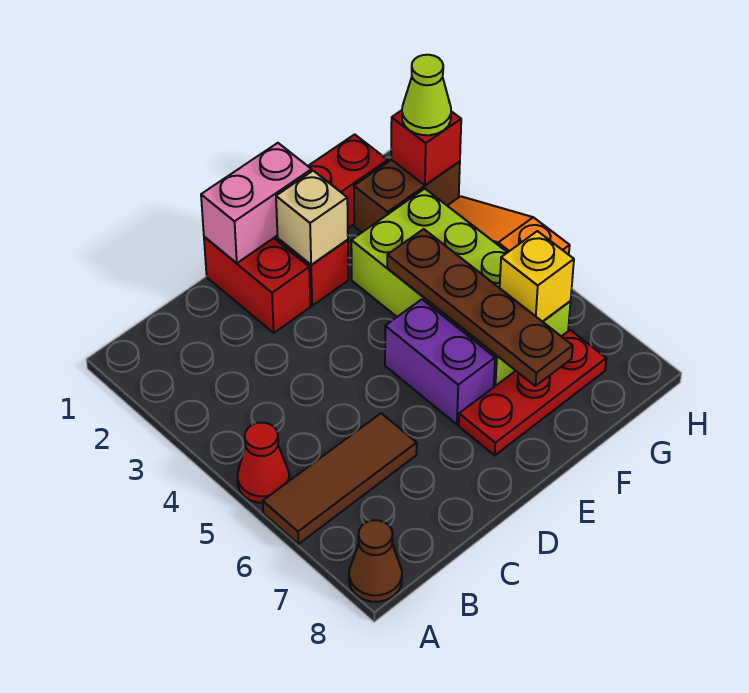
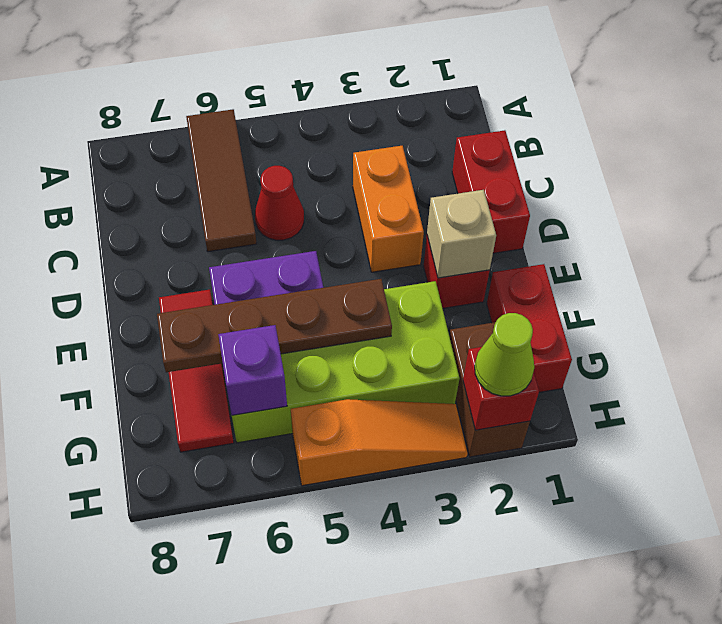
red cone A5 level 1 -> red cone C5 level 1
brown cone A8 level 1 -> none
none -> orange brick C3:D3 level 1
red brick D1:D2 level 1 -> red brick C1:D1 level 1
pink brick D1:E1 level 2 -> none
red plate E7:G7 level 1 -> red tile E7:G7 level 1
yellow brick G6 level 2 -> purple brick G6 level 2

